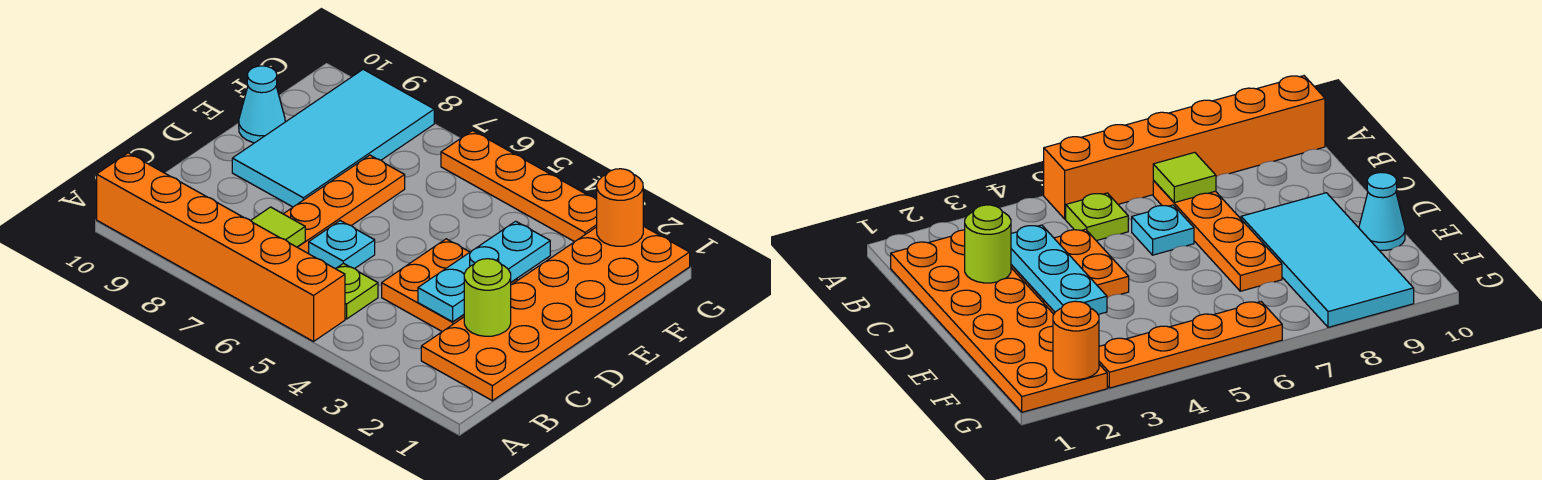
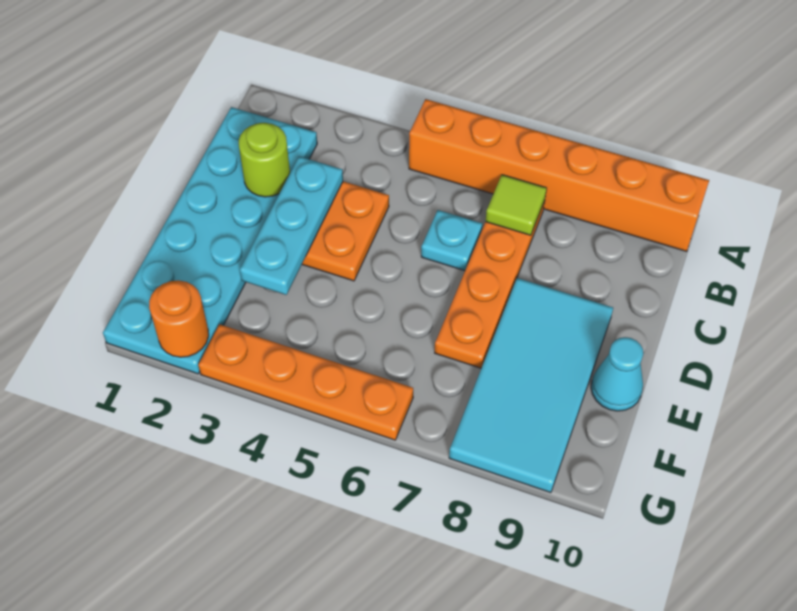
orange plate B1:G2 level 1 -> cyan plate B1:G2 level 1
lime plate B5 level 1 -> none

